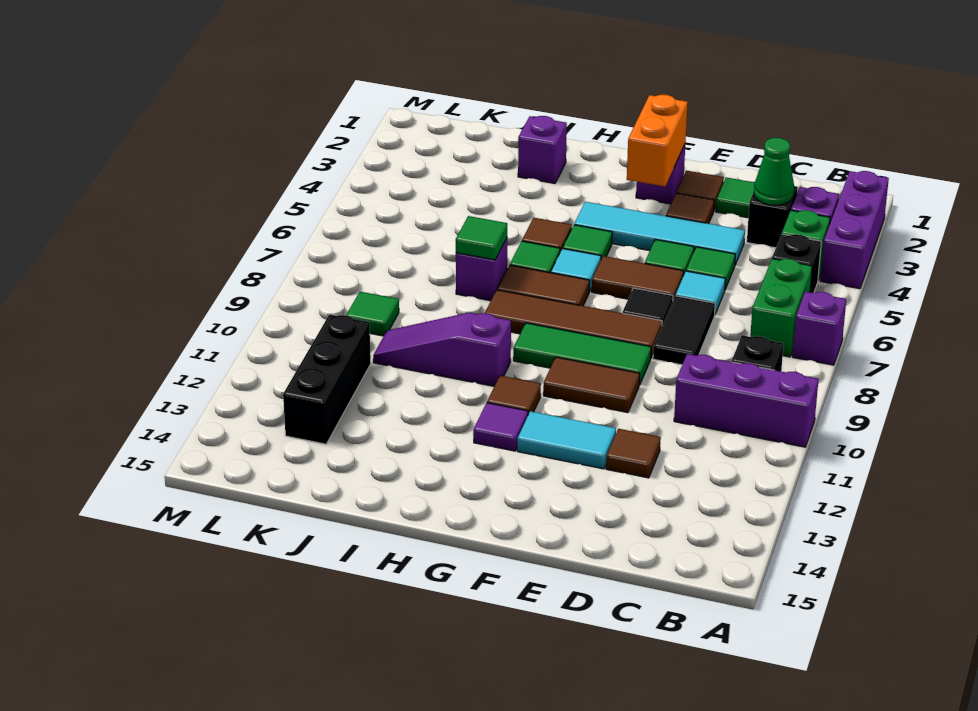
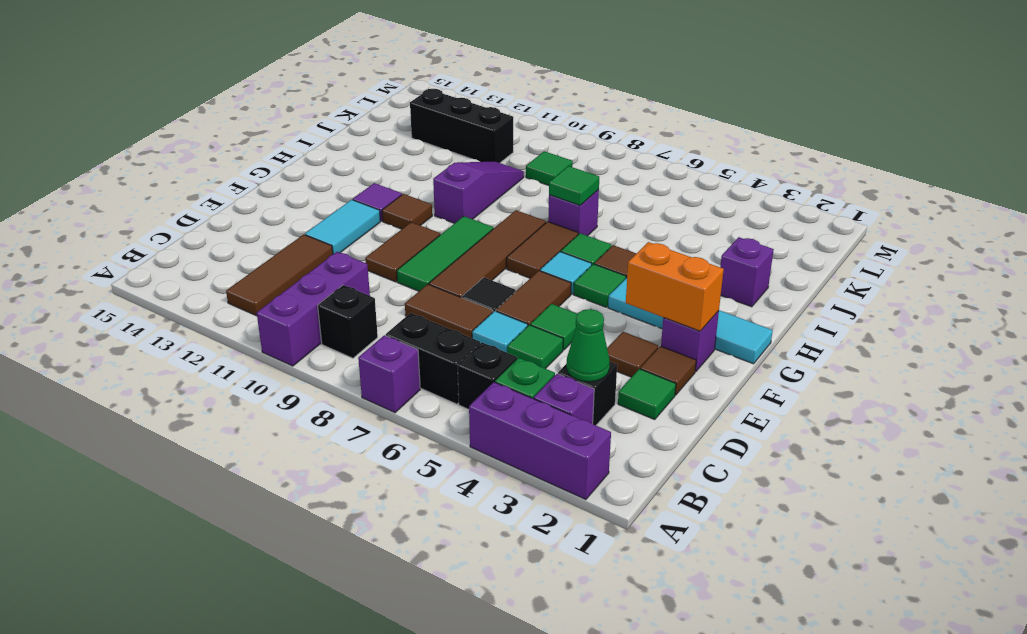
green brick B6:B7 level 1 -> black brick B6:B7 level 1
cyan tile D4:G4 level 1 -> cyan tile G1:G4 level 1
black tile D7:D8 level 1 -> brown tile D7:D8 level 1
brown tile D12 level 1 -> brown tile B12:D12 level 1

